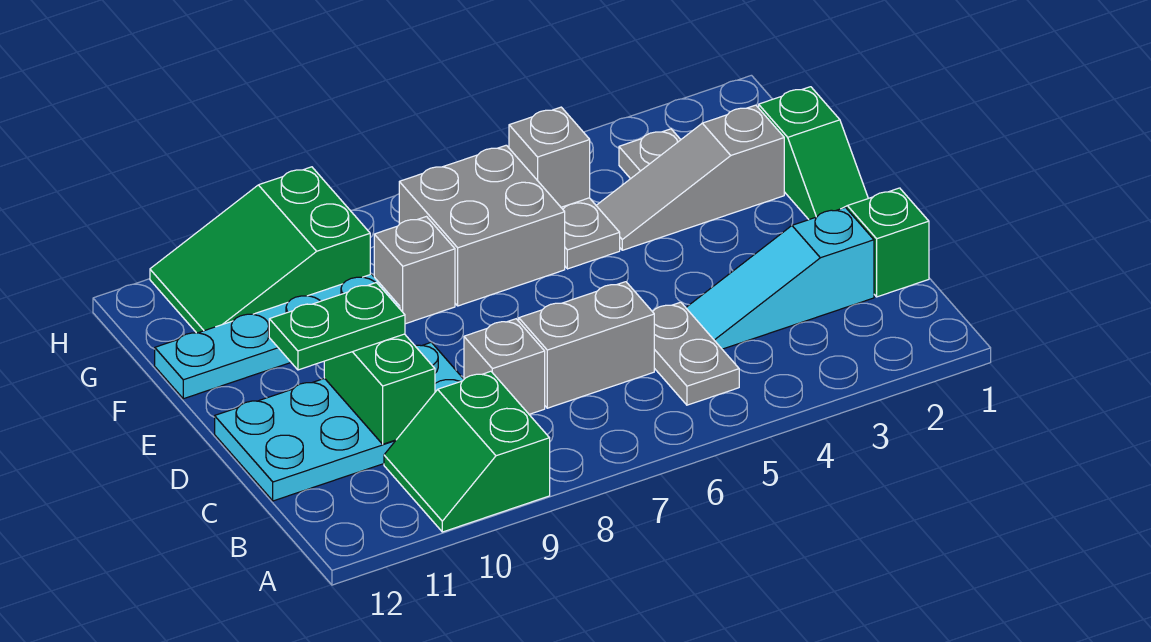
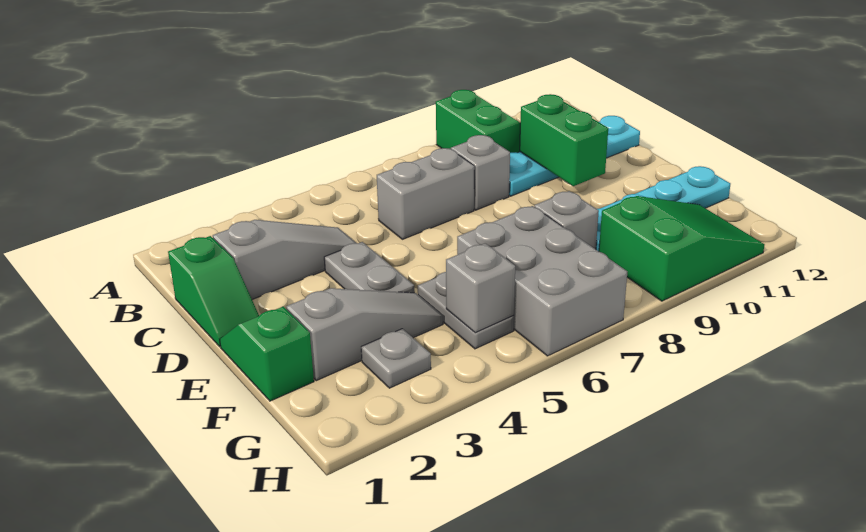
grey plate B5:C5 level 1 -> grey plate D4:E4 level 1
cyan slope C2:C4 level 1 top 2 -> grey slope C2:C4 level 1 top 2
cyan plate C9:D12 level 1 -> cyan plate C9:C12 level 1
green plate D10:D11 level 3 -> none
grey brick F6:G7 level 1 -> grey brick F6:H7 level 1

